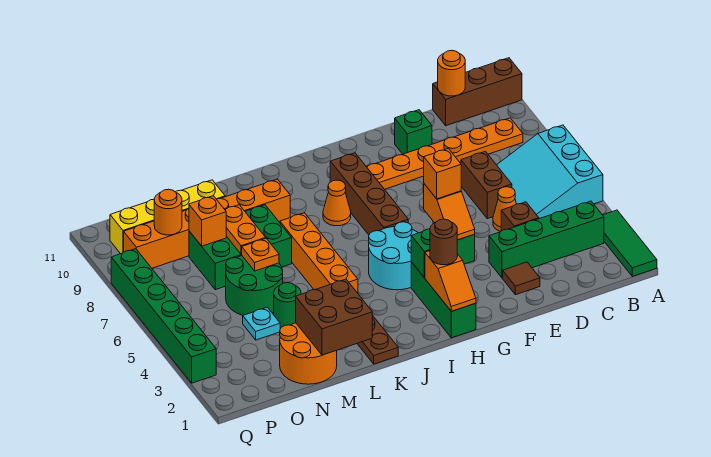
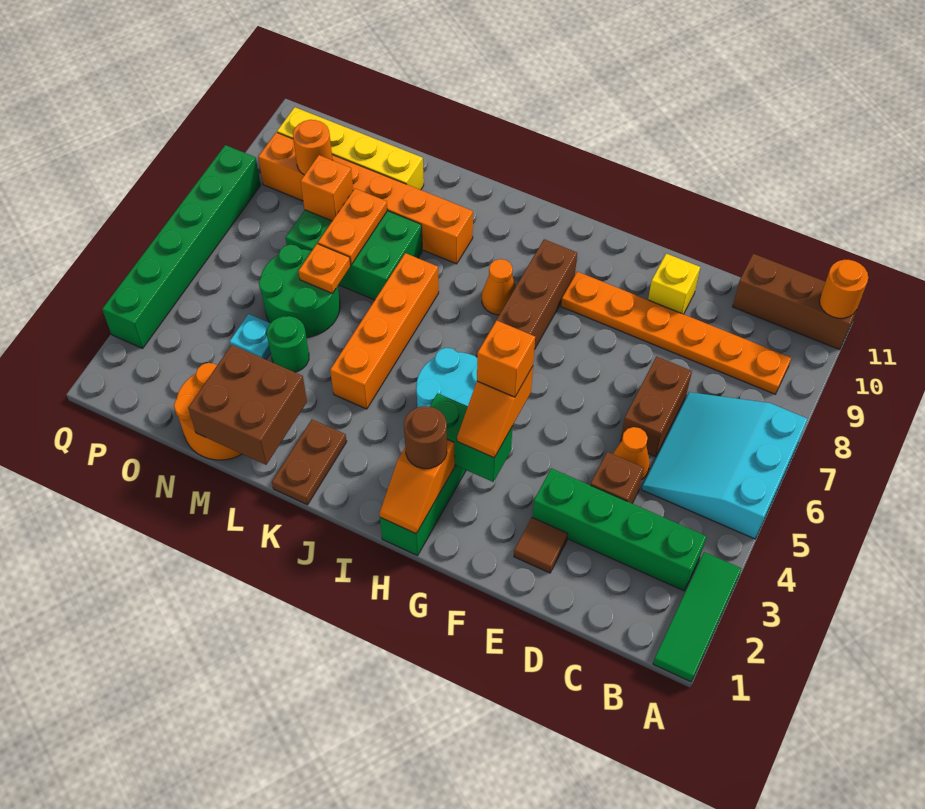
orange round brick C11 level 2 -> orange round brick A11 level 2
green brick E10 level 1 -> yellow brick E10 level 1

